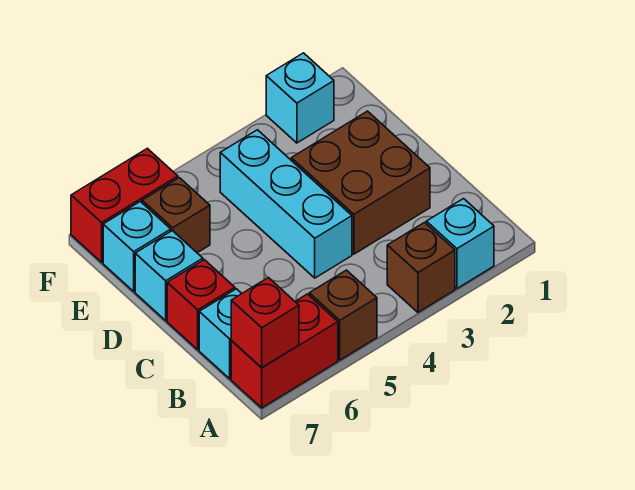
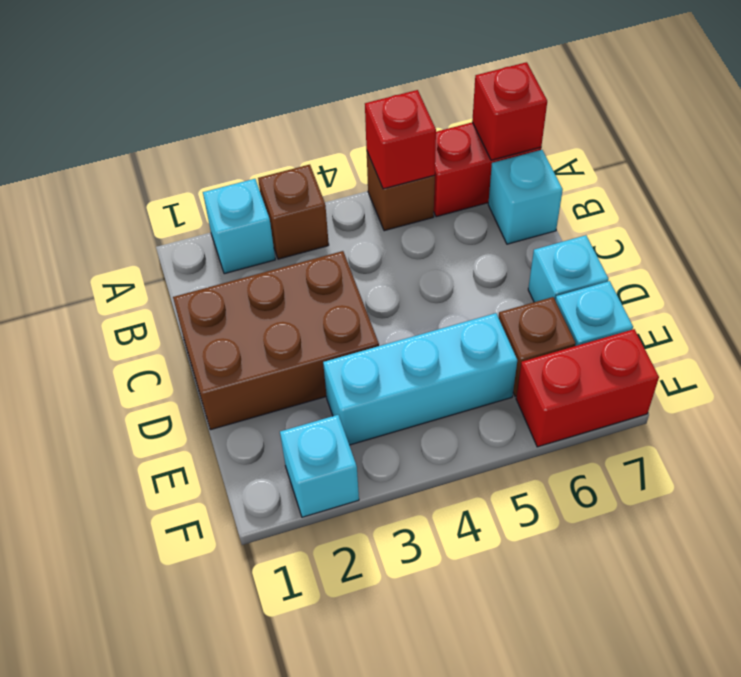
brown brick C2:D3 level 1 -> brown brick C1:D3 level 1
cyan brick C4:E4 level 1 -> cyan brick E3:E5 level 1
red brick C7 level 1 -> red brick A5 level 2

